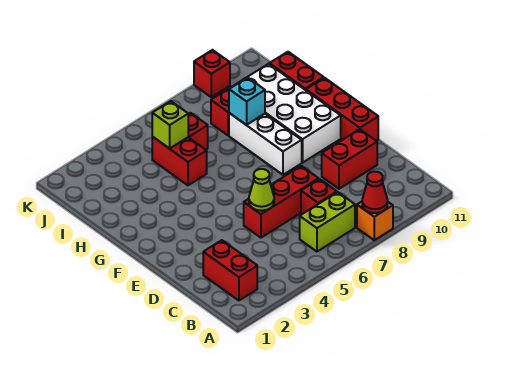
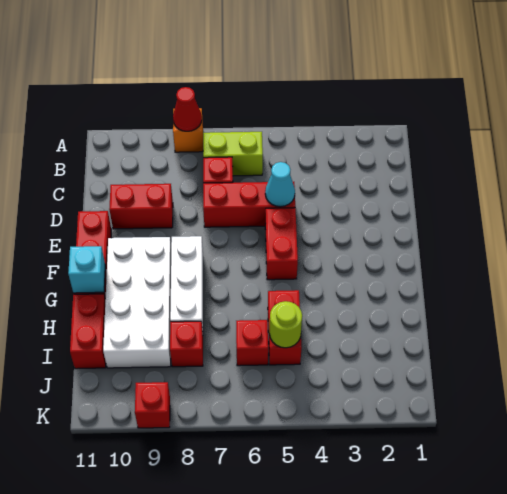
red brick B2:C2 level 1 -> red brick E5:F5 level 1
lime cone D5 level 2 -> cyan cone D5 level 2
cyan brick H8 level 2 -> cyan brick G11 level 2
lime brick I5 level 2 -> lime round brick I5 level 2

